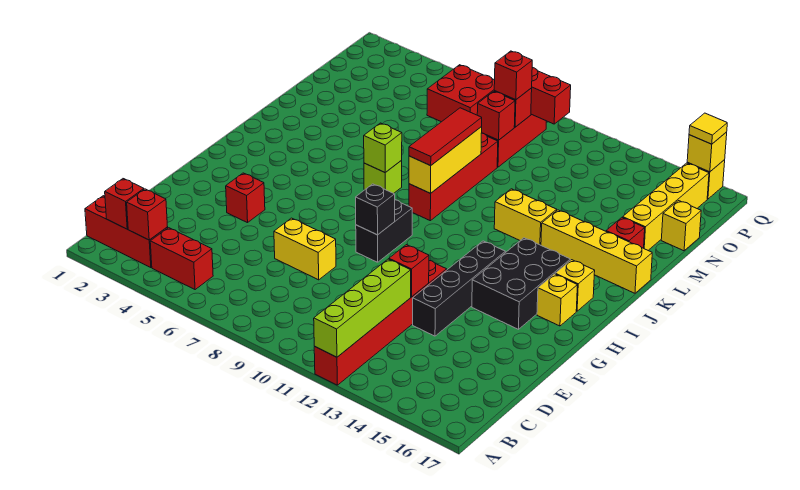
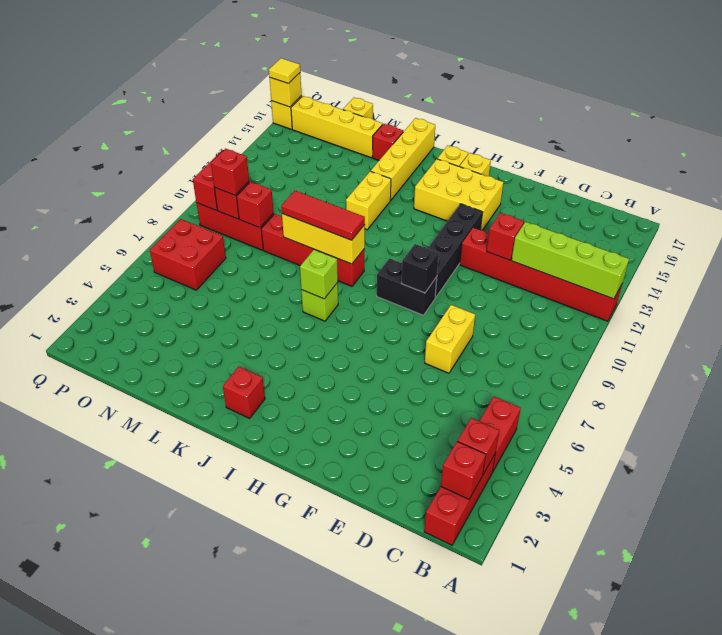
black brick E13:H13 level 1 -> black brick G10:G13 level 1
red brick F4 level 1 -> red brick J2 level 1
black brick G14:I15 level 1 -> yellow brick G14:I15 level 1

